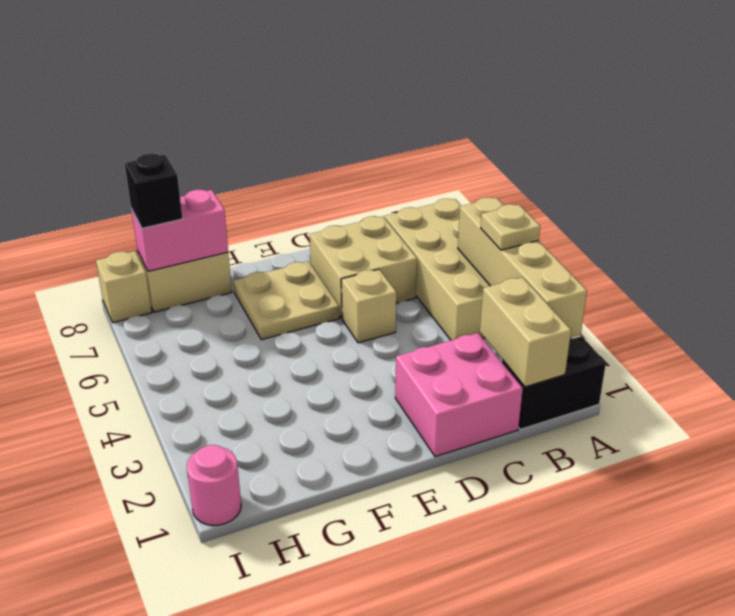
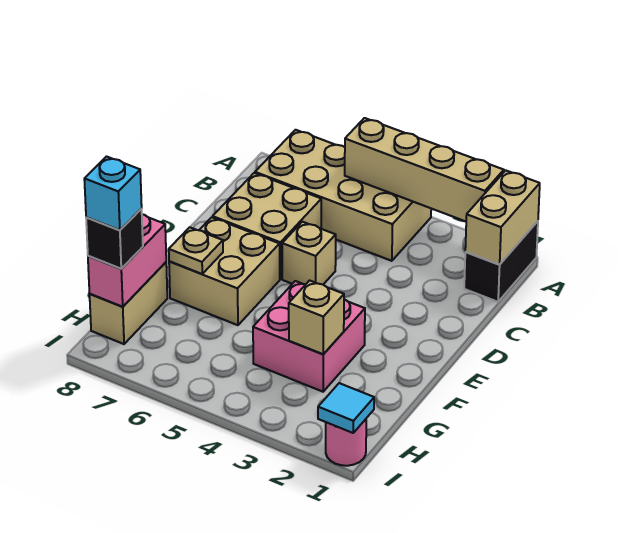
tan plate A4 level 3 -> tan plate F7 level 2
tan brick B1:B2 level 2 -> tan brick A1:B1 level 2
pink brick C1:D2 level 1 -> pink brick F3:G4 level 1
tan plate E6:F7 level 1 -> tan brick E6:F7 level 1
none -> cyan brick H8 level 4
none -> cyan tile I1 level 2
tan brick I8 level 1 -> tan brick G3 level 2

